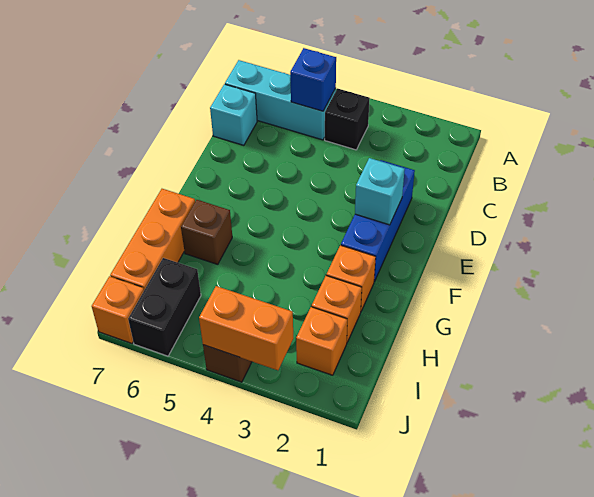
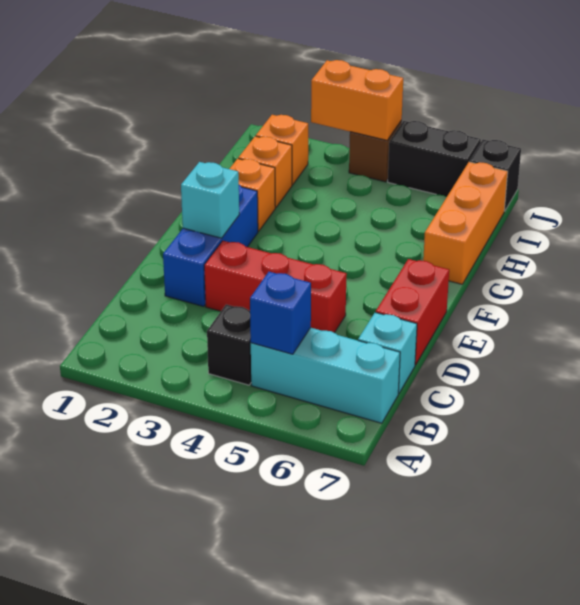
none -> red brick D3:D5 level 1
none -> red brick D7:E7 level 1
brown brick G6 level 1 -> none
black brick I6:J6 level 1 -> black brick J5:J6 level 1
orange brick J7 level 1 -> black brick J7 level 1

